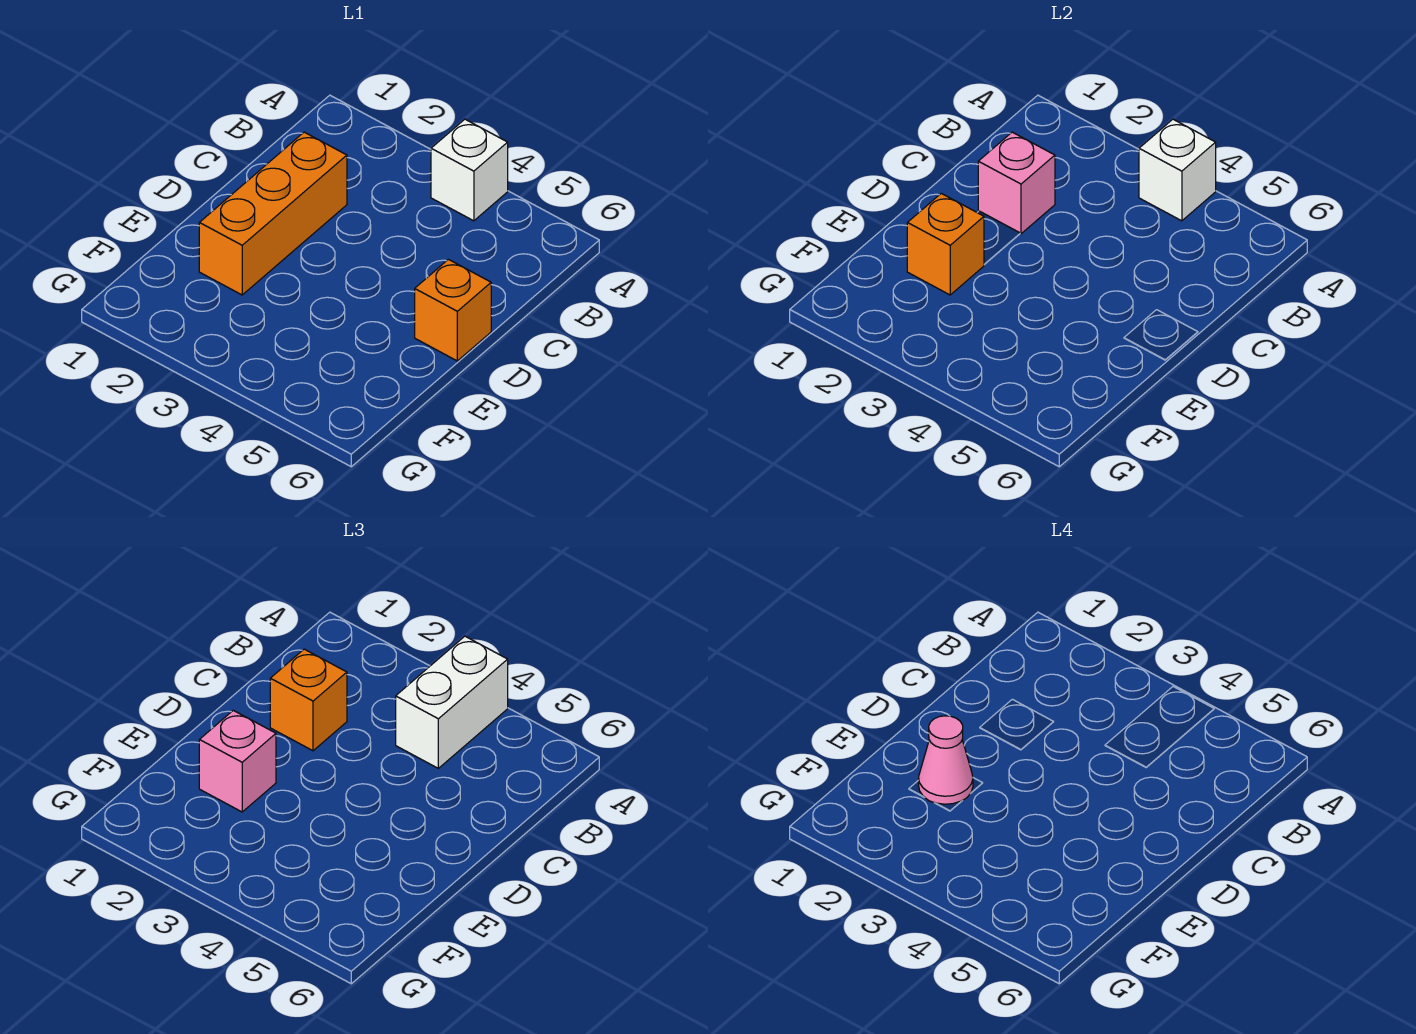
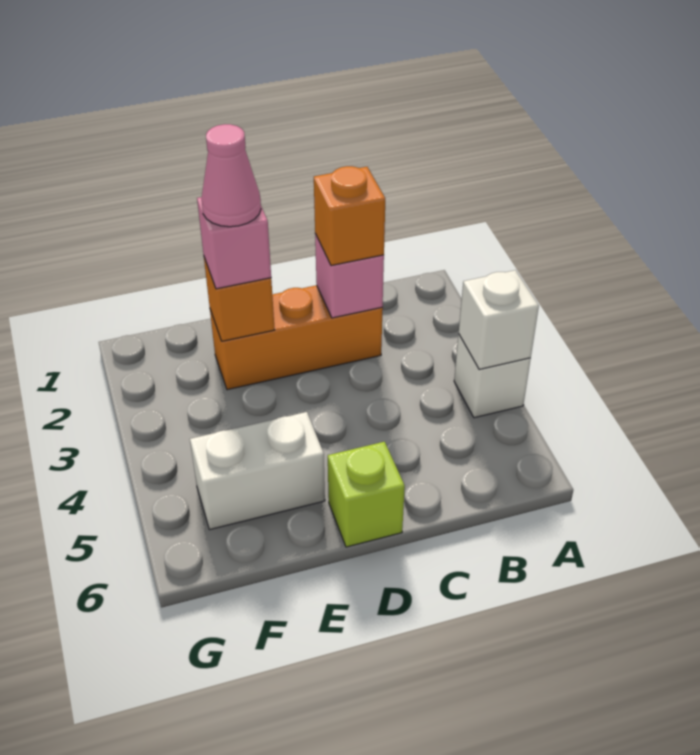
white brick A4:B4 level 3 -> white brick E5:F5 level 1
orange brick D6 level 1 -> lime brick D6 level 1

